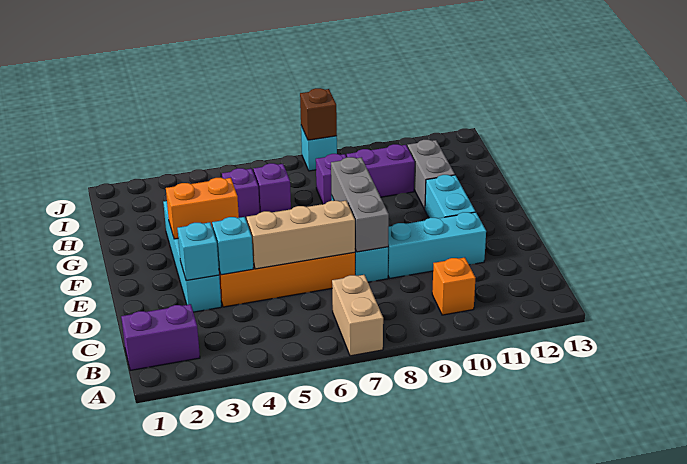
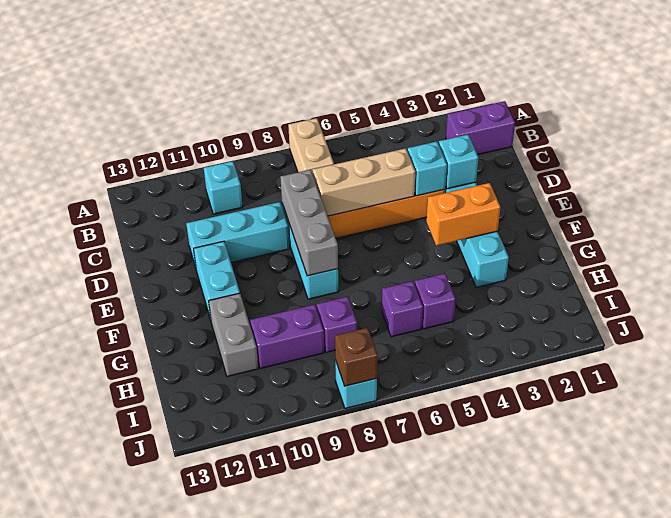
orange brick B10 level 1 -> cyan brick B10 level 1

